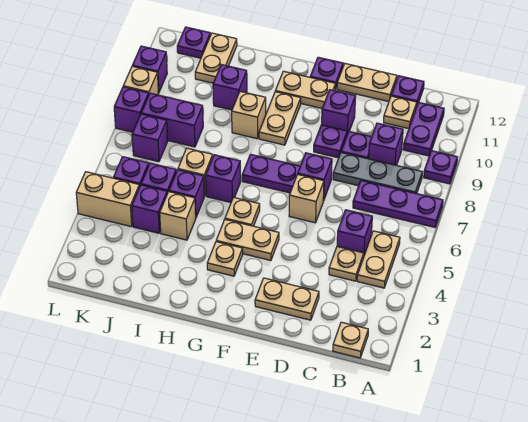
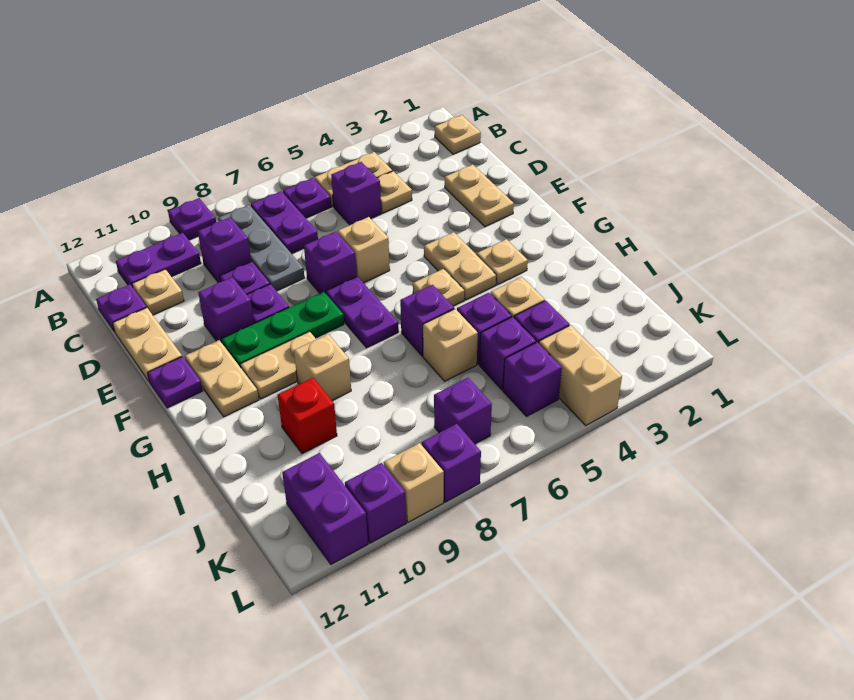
purple plate A7:C7 level 1 -> purple plate B7:C7 level 1
none -> green plate F8:F10 level 1
purple brick I10 level 1 -> red brick I10 level 1
purple brick J8:K8 level 1 -> purple brick K11:L11 level 1
tan plate J11:J12 level 1 -> none
purple plate K12 level 1 -> purple plate B6 level 1

